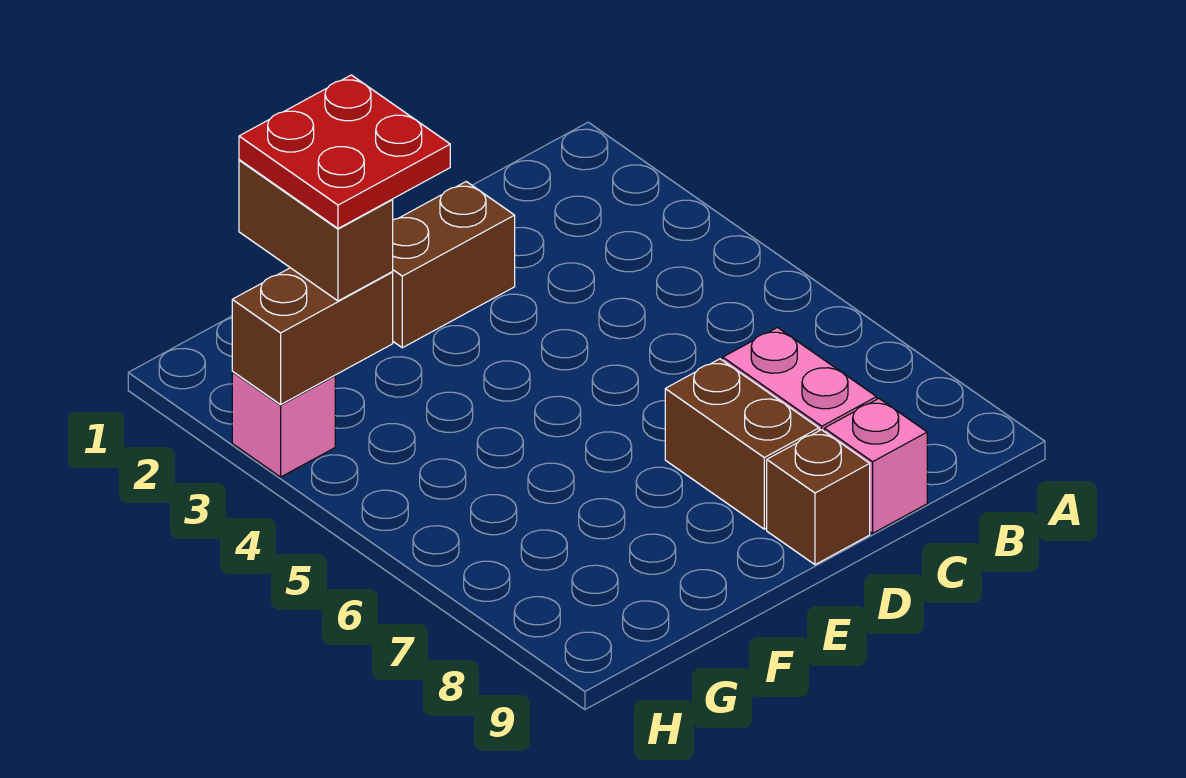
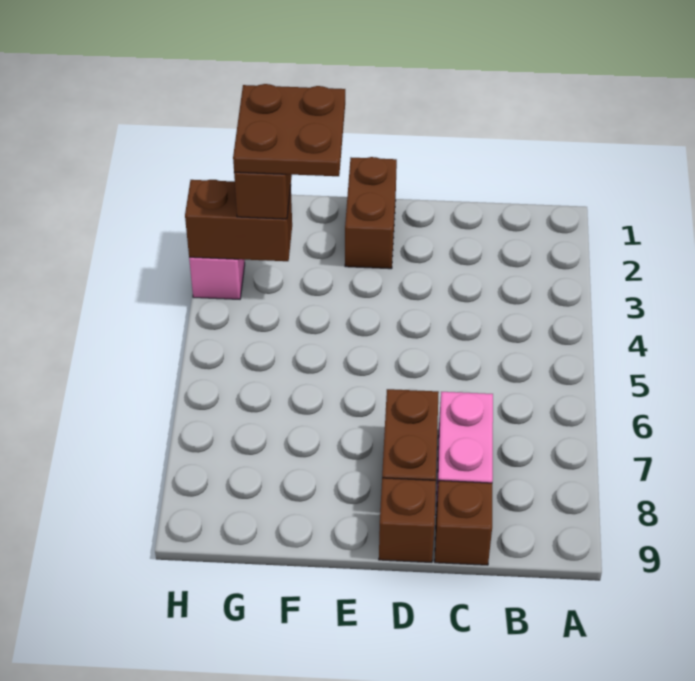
pink brick C9 level 1 -> brown brick C9 level 1
brown brick D2:E2 level 1 -> brown brick E1:E2 level 1
red plate F2:G3 level 4 -> brown plate F2:G3 level 4

